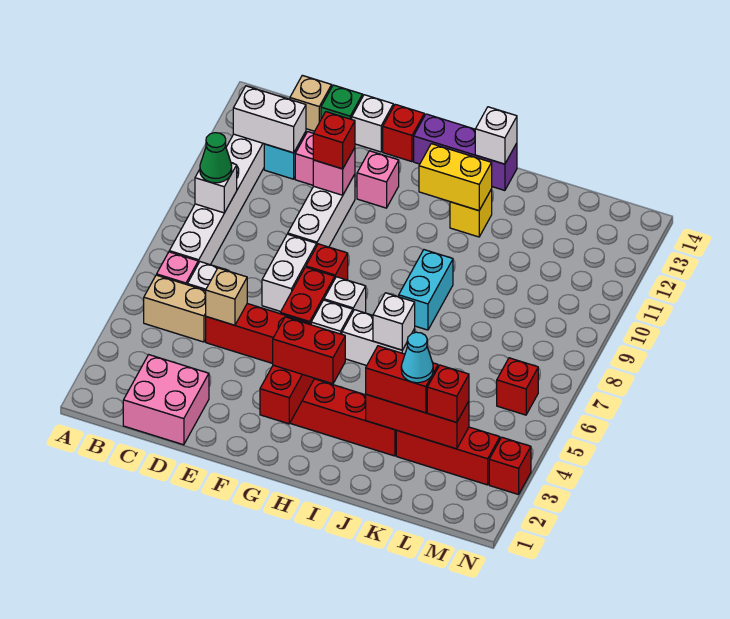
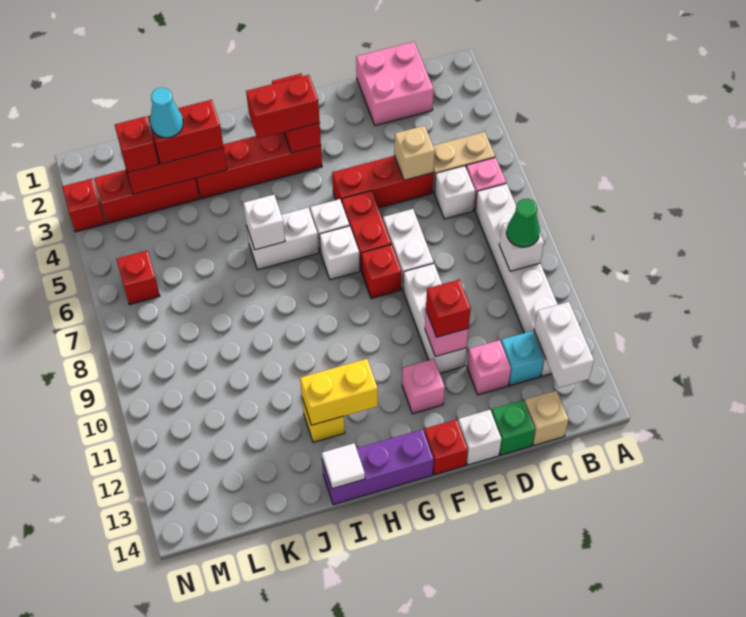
white brick B12:C12 level 2 -> white brick B12:B13 level 2
cyan brick I8:I9 level 1 -> none
white brick I14 level 2 -> white tile I14 level 2

